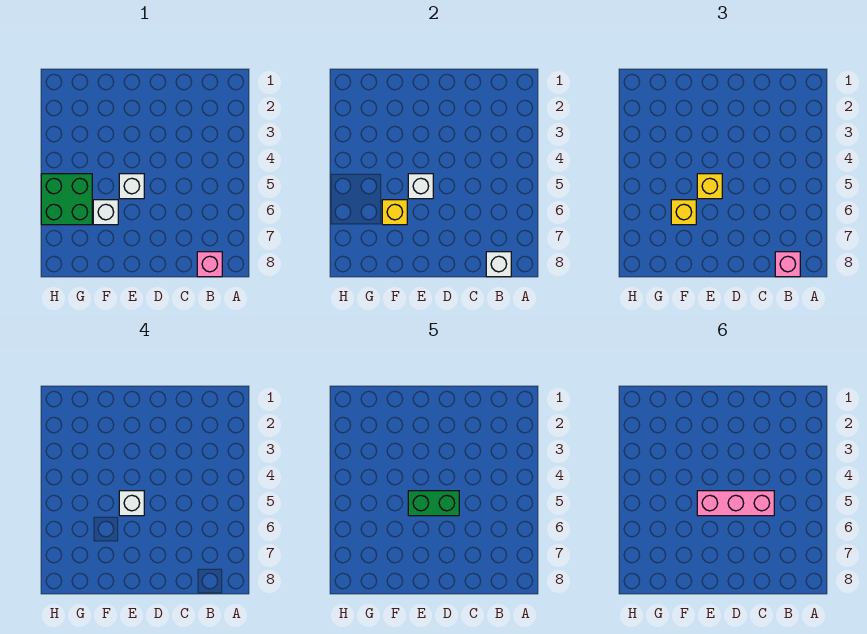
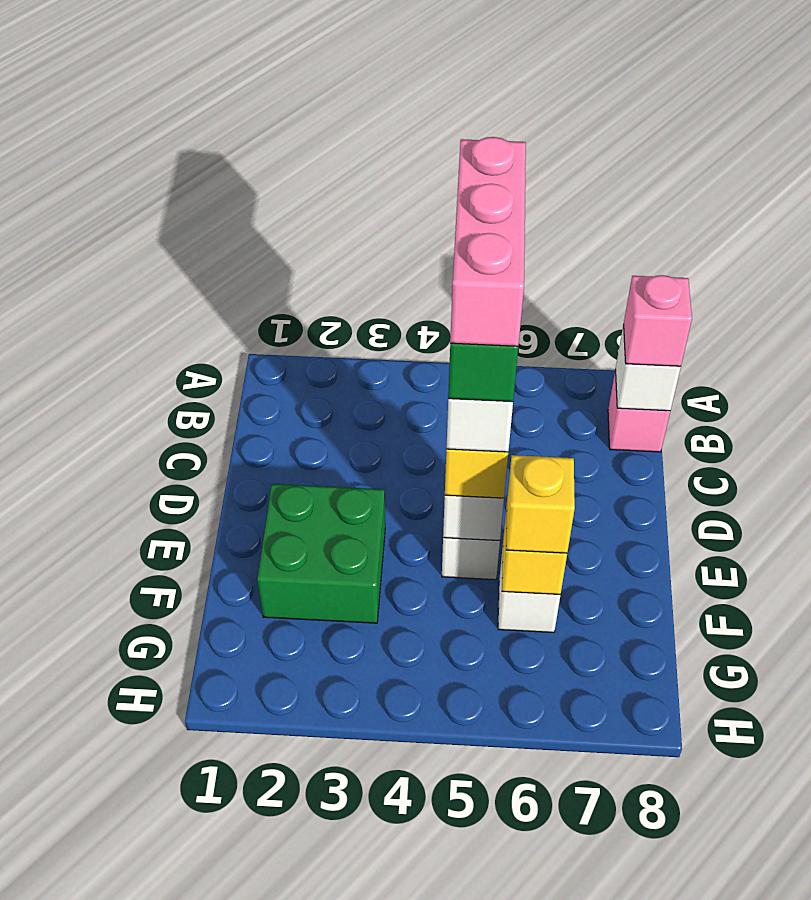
green brick G5:H6 level 1 -> green brick E2:F3 level 1

